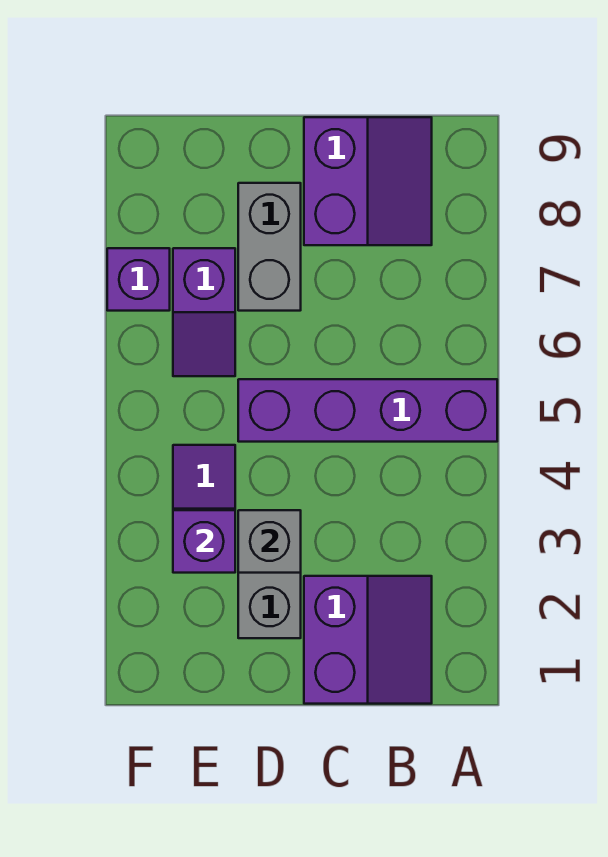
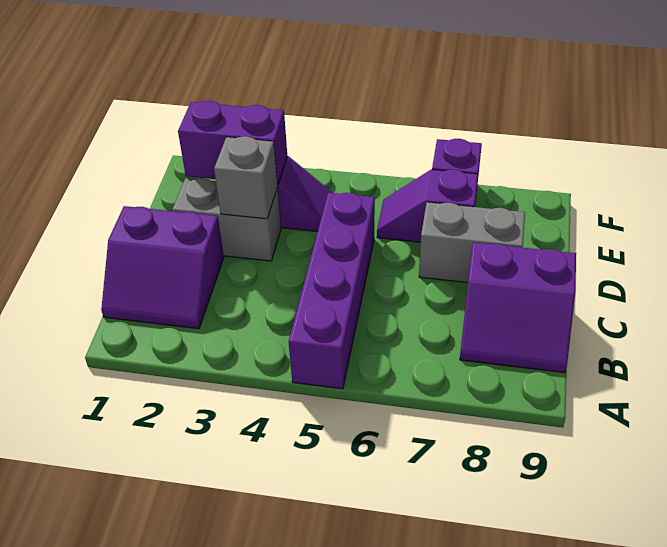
purple brick E3 level 2 -> purple brick E2:E3 level 2

